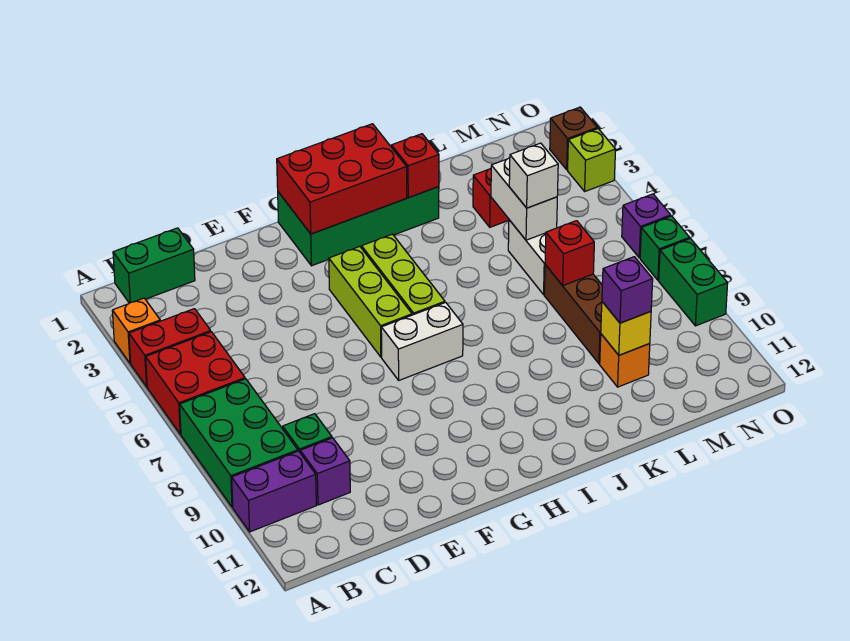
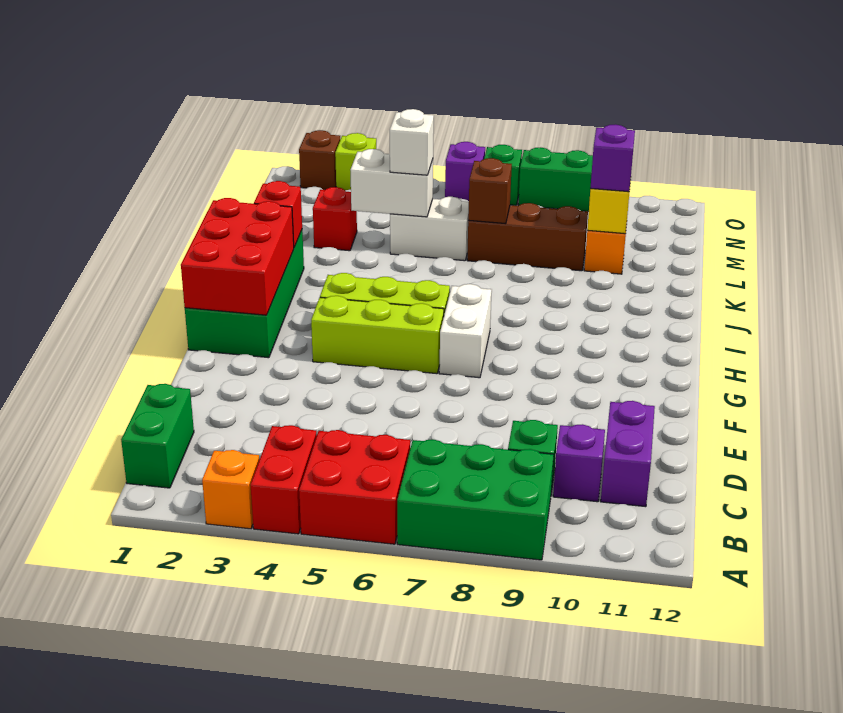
purple brick A10:B10 level 1 -> purple brick C11:D11 level 1
red brick L7 level 2 -> brown brick L7 level 2

